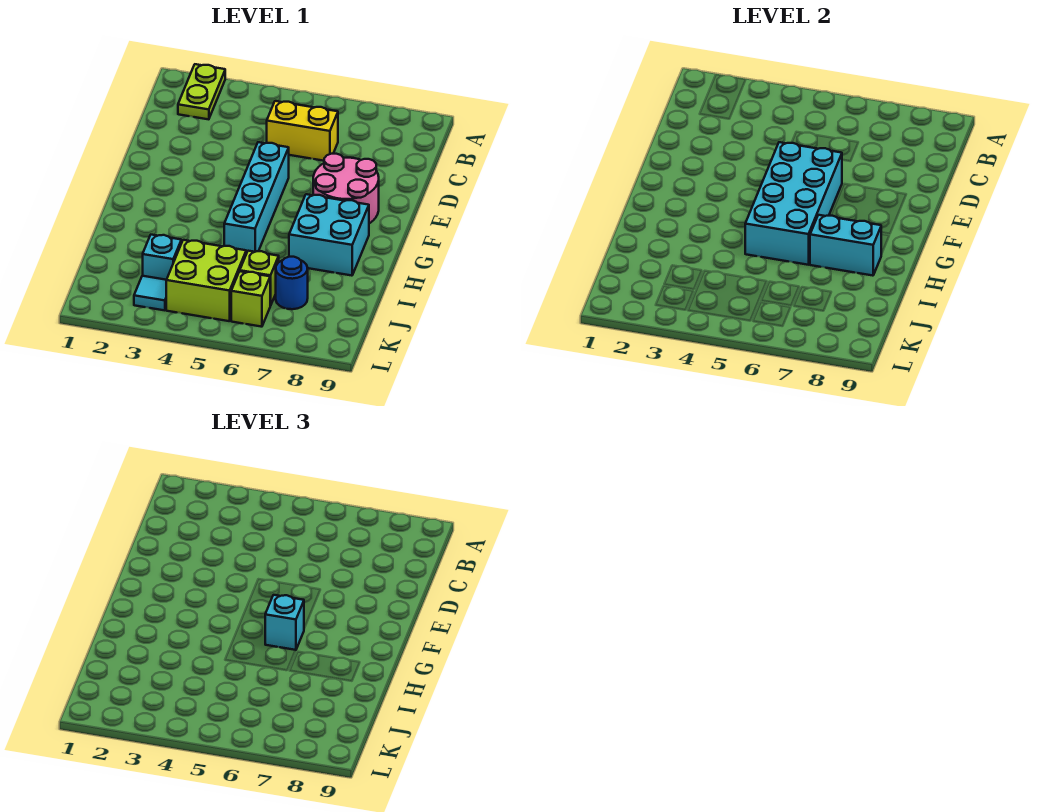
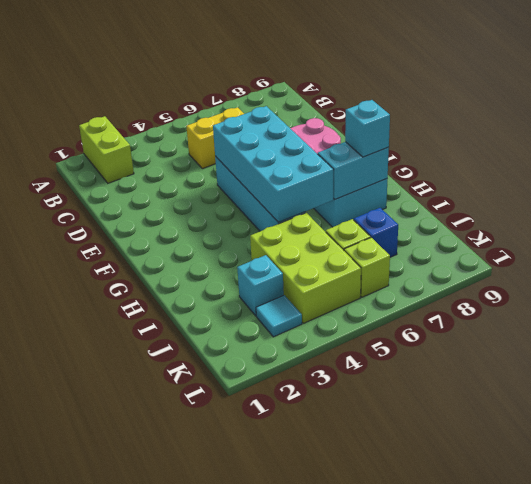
lime plate A2:B2 level 1 -> lime brick A2:B2 level 1
cyan brick G6 level 3 -> cyan brick H8 level 3
lime brick J4:K5 level 1 -> lime brick I4:K5 level 1
blue round brick J7 level 1 -> blue brick J7 level 1

